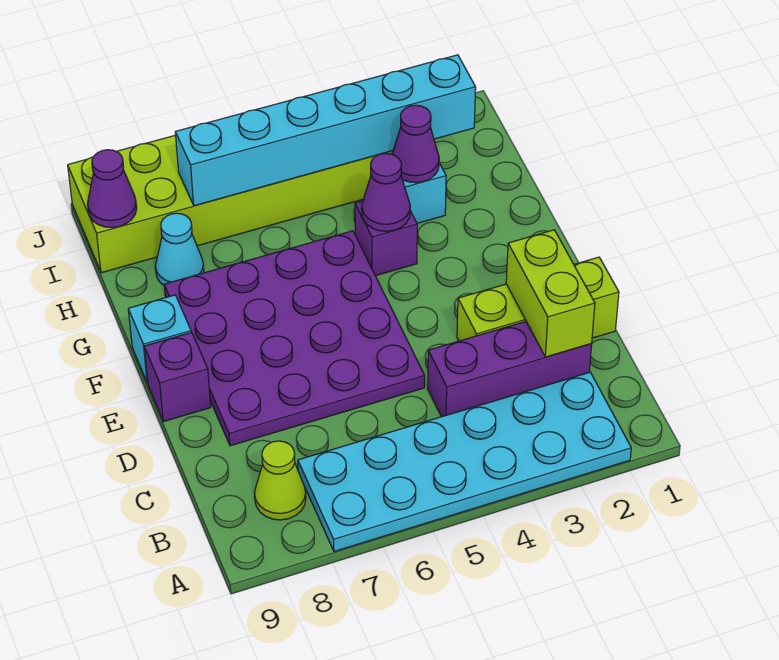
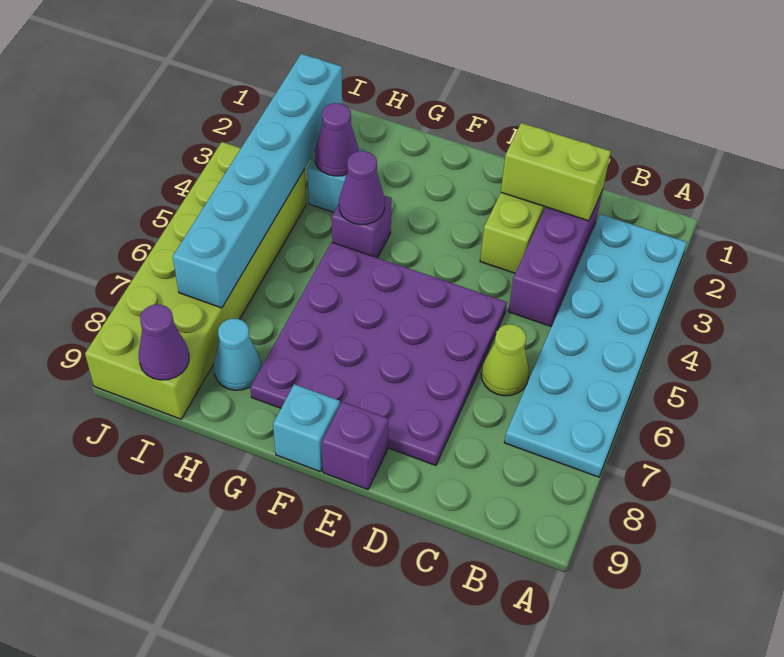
lime cone B8 level 1 -> lime cone C6 level 1

